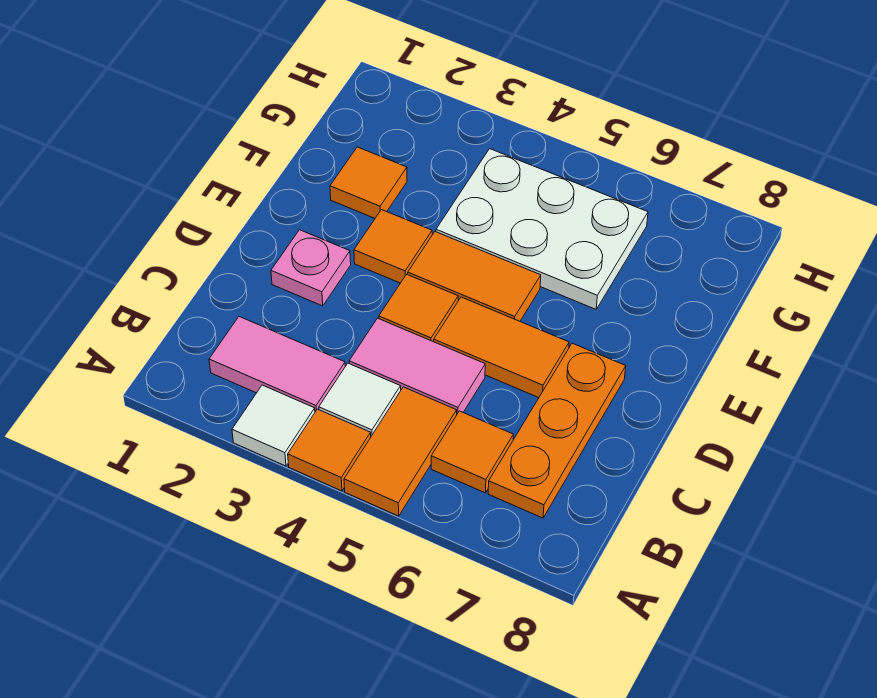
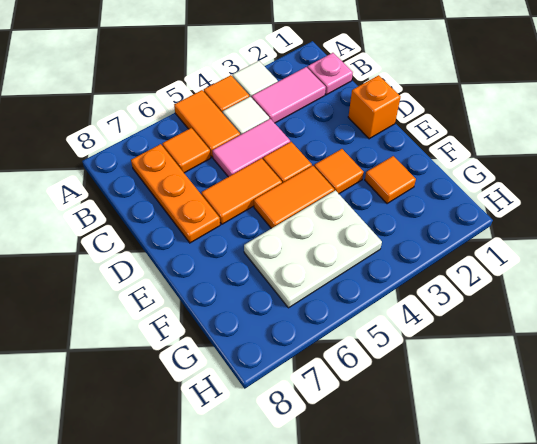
none -> orange brick D1 level 1
pink plate D2 level 1 -> pink plate B1 level 1

